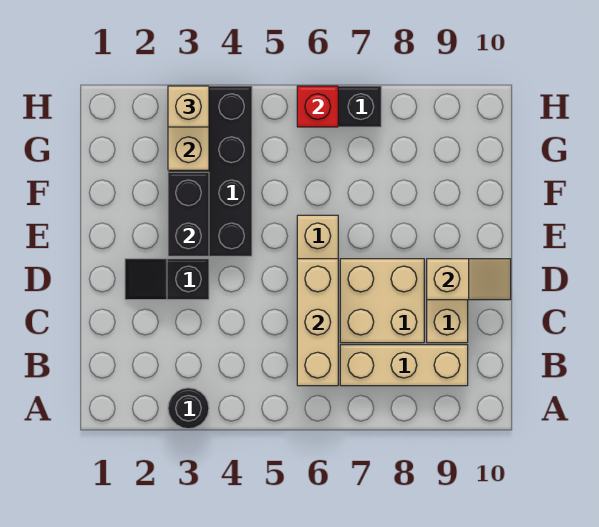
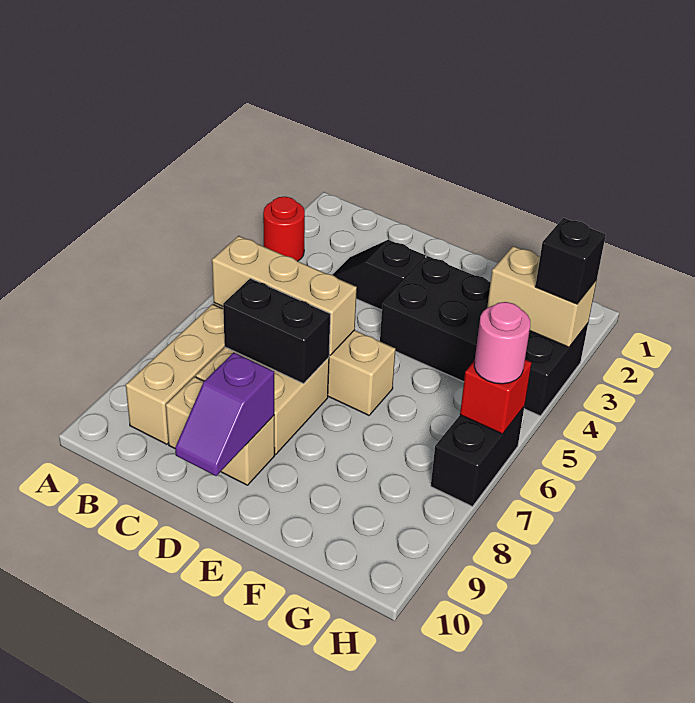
black round brick A3 level 1 -> red round brick A3 level 1
black slope D2:D3 level 1 top 3 -> black slope C3:D3 level 1 top D
tan slope D9:D10 level 2 top 9 -> purple slope D9:D10 level 2 top 9
black brick E3:F3 level 2 -> black brick C7:D7 level 2
tan brick H3 level 3 -> black brick H3 level 3
none -> pink round brick H6 level 3

